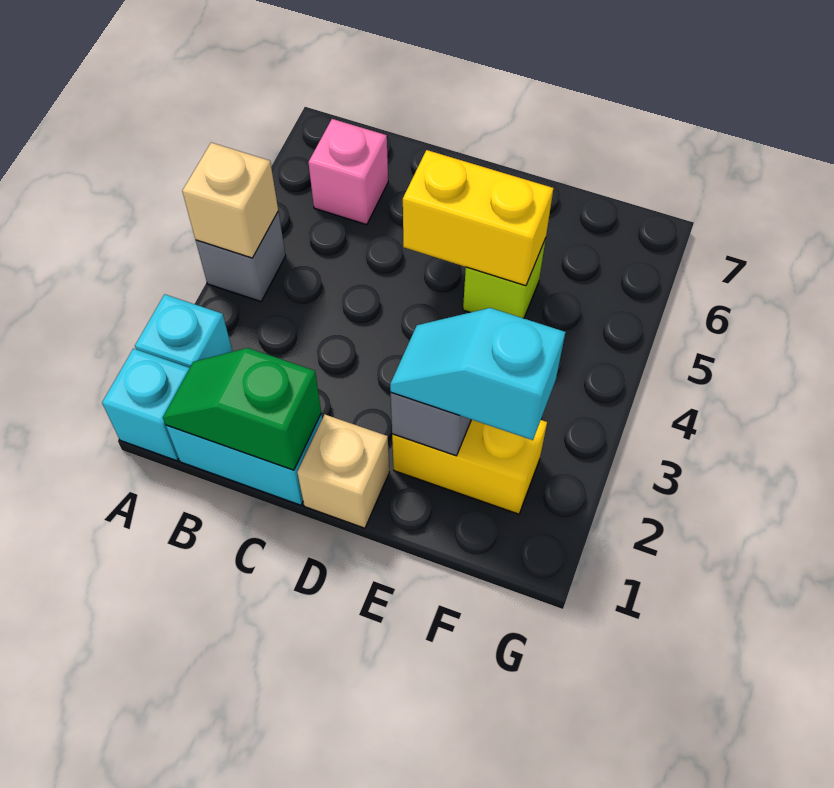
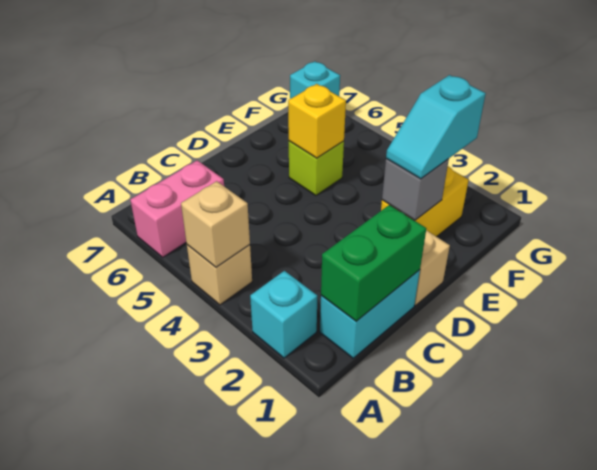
cyan brick A1 level 1 -> cyan brick G7 level 1
grey brick A4 level 1 -> tan brick A4 level 1
green slope B1:C1 level 2 top C -> green brick B1:C1 level 2
pink brick B6 level 1 -> pink brick A6:B6 level 1
yellow brick D5:E5 level 2 -> yellow brick E5 level 2

